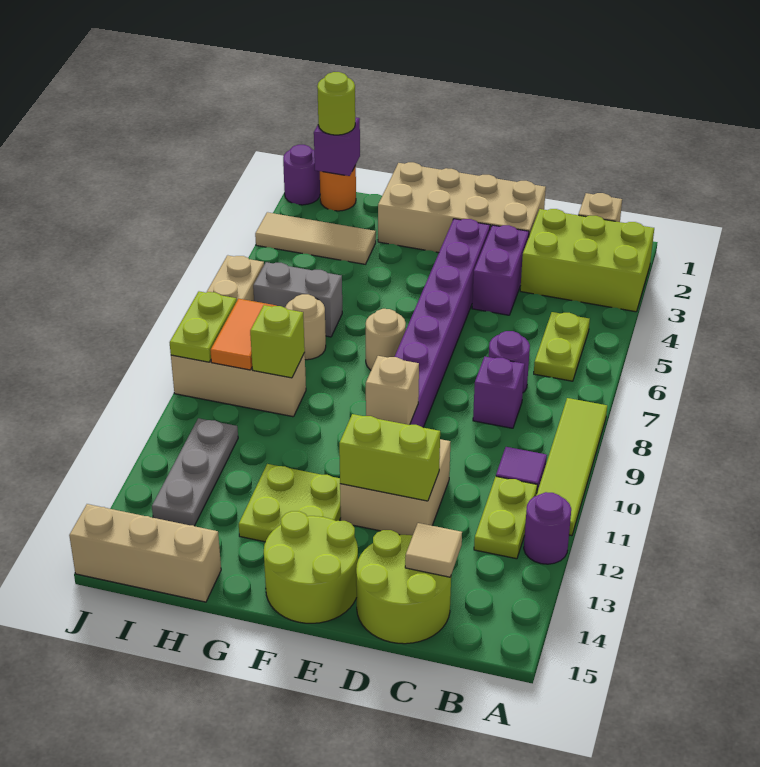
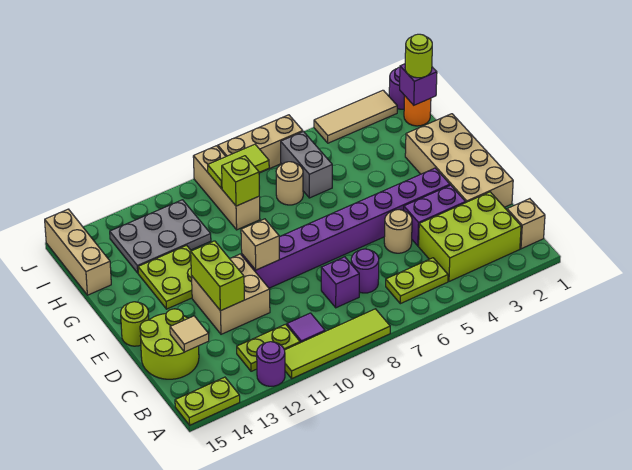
lime brick A2:C3 level 1 -> lime brick B2:C4 level 1
lime round brick E14:F15 level 1 -> lime round brick E15 level 1
tan round brick F7 level 1 -> tan round brick D5 level 1
tan tile H3:J3 level 1 -> tan tile J2:J4 level 1
orange tile I8:I9 level 2 -> lime tile I8:I9 level 2
grey plate I11:I13 level 1 -> grey plate H11:I13 level 1
lime plate J8:J9 level 2 -> lime plate A14:A15 level 1

